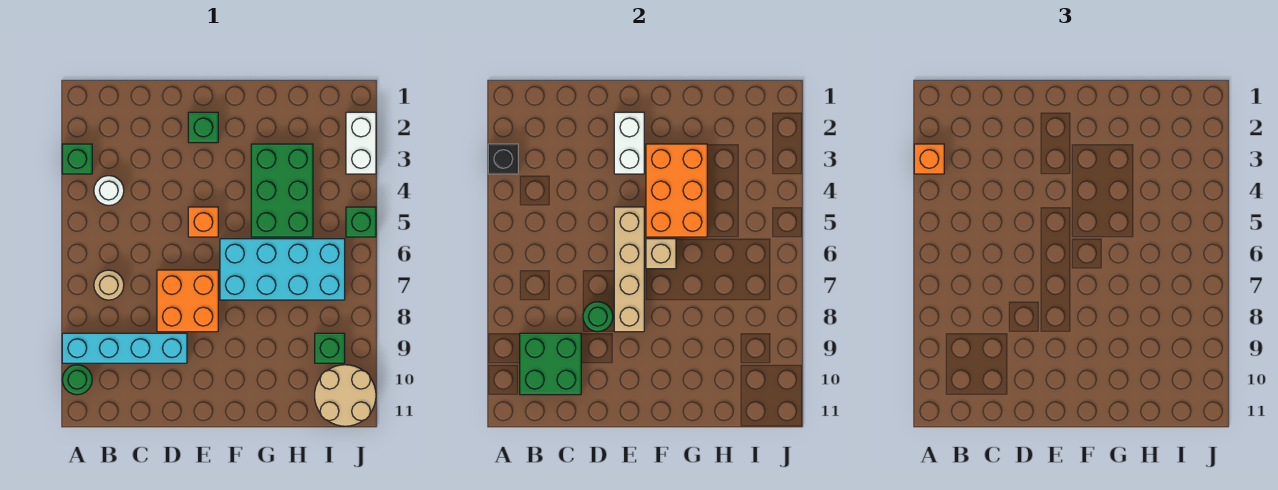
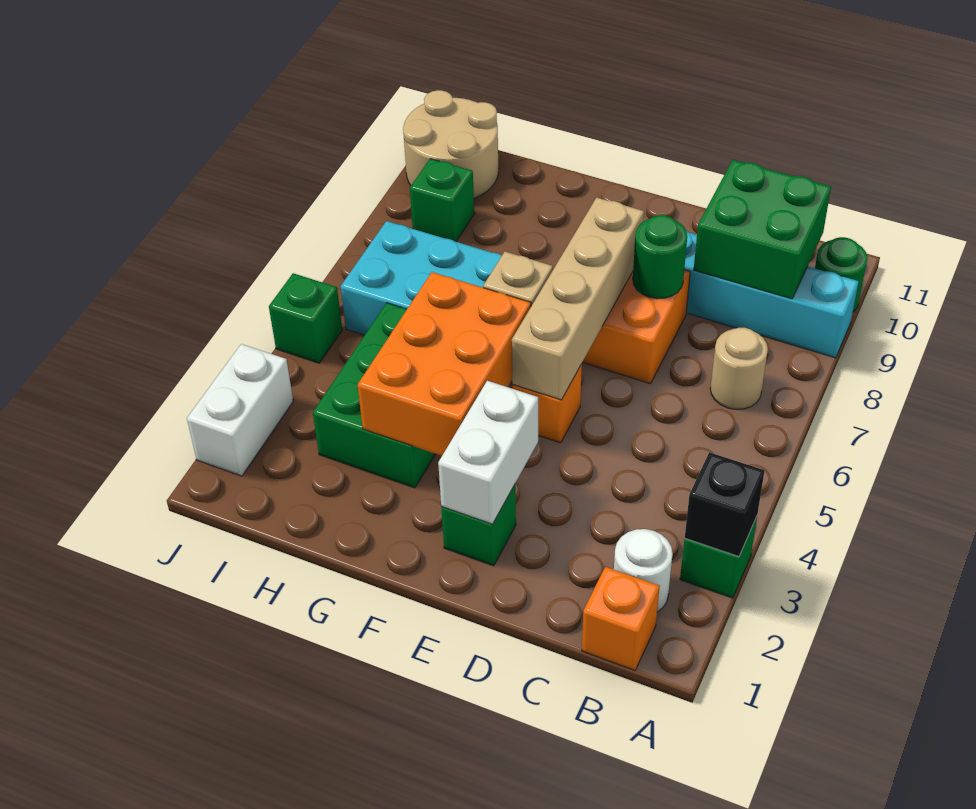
orange brick A3 level 3 -> orange brick B1 level 1
white round brick B4 level 1 -> white round brick B2 level 1

